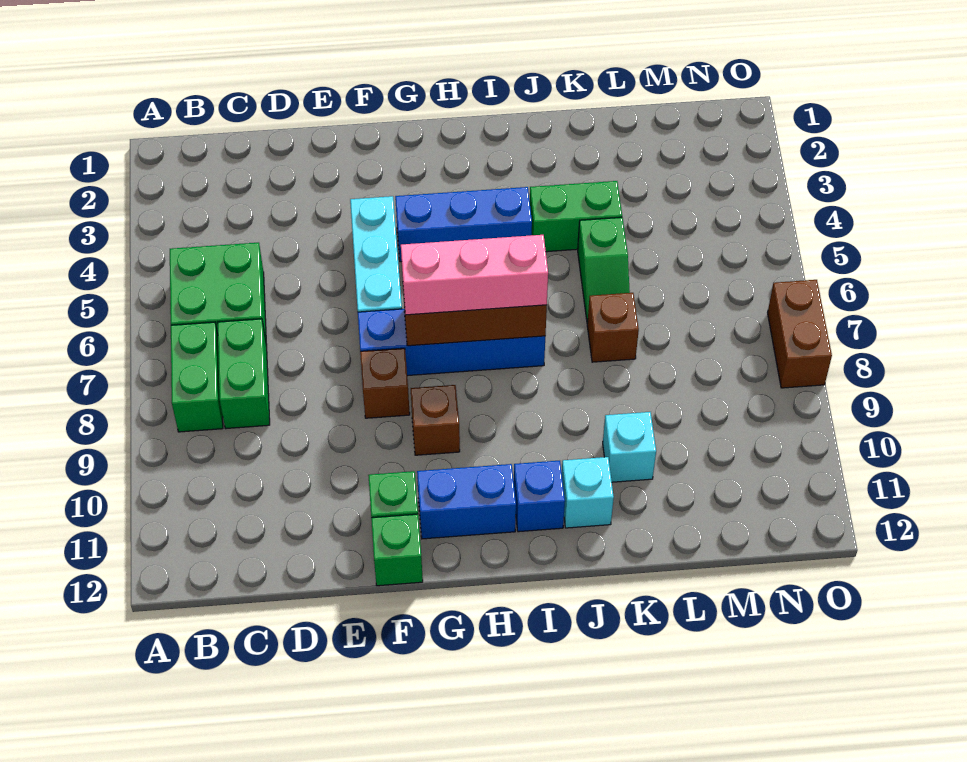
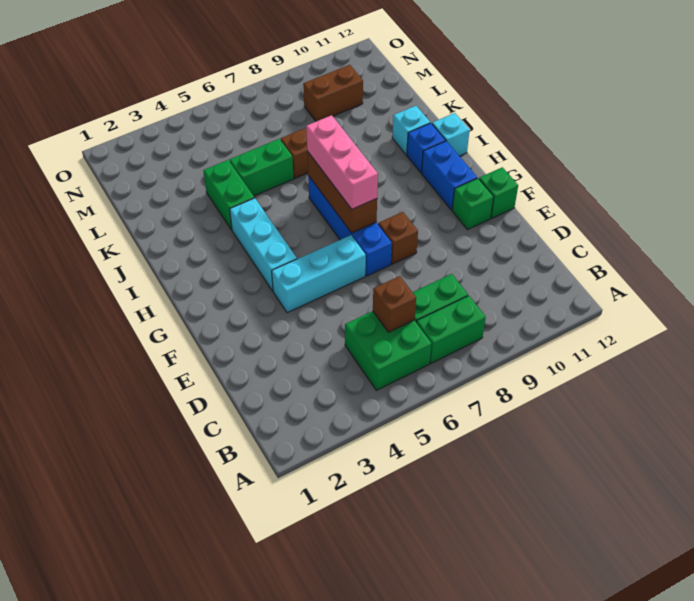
blue brick G4:I4 level 1 -> cyan brick G4:I4 level 1
brown brick G9 level 1 -> brown brick C6 level 2
green slope K5:K6 level 1 top 5 -> green brick K5:K6 level 1
cyan brick K10 level 1 -> cyan brick I12 level 1
brown brick O7:O8 level 1 -> brown brick M9:M10 level 1

